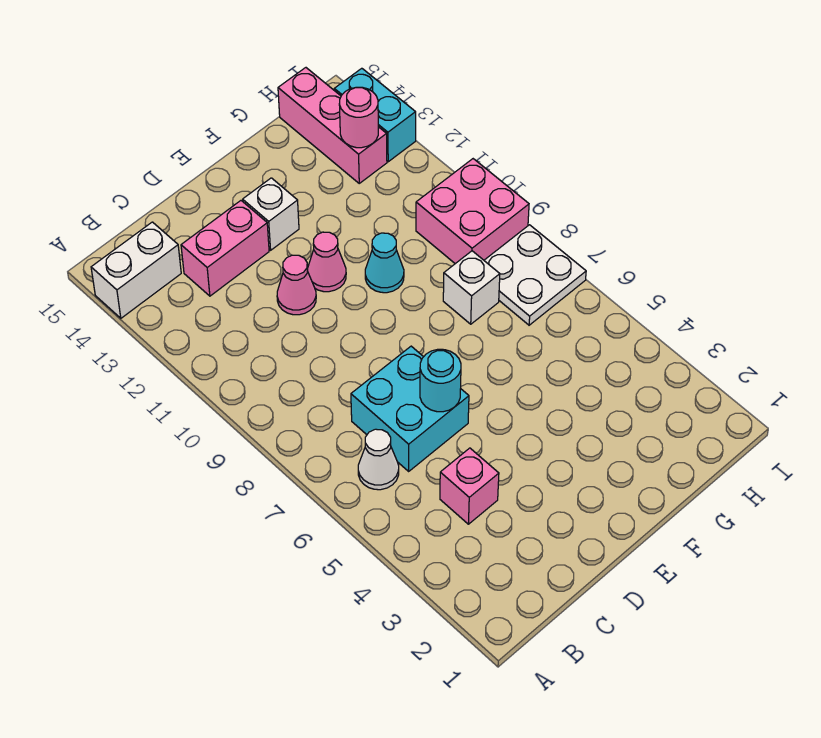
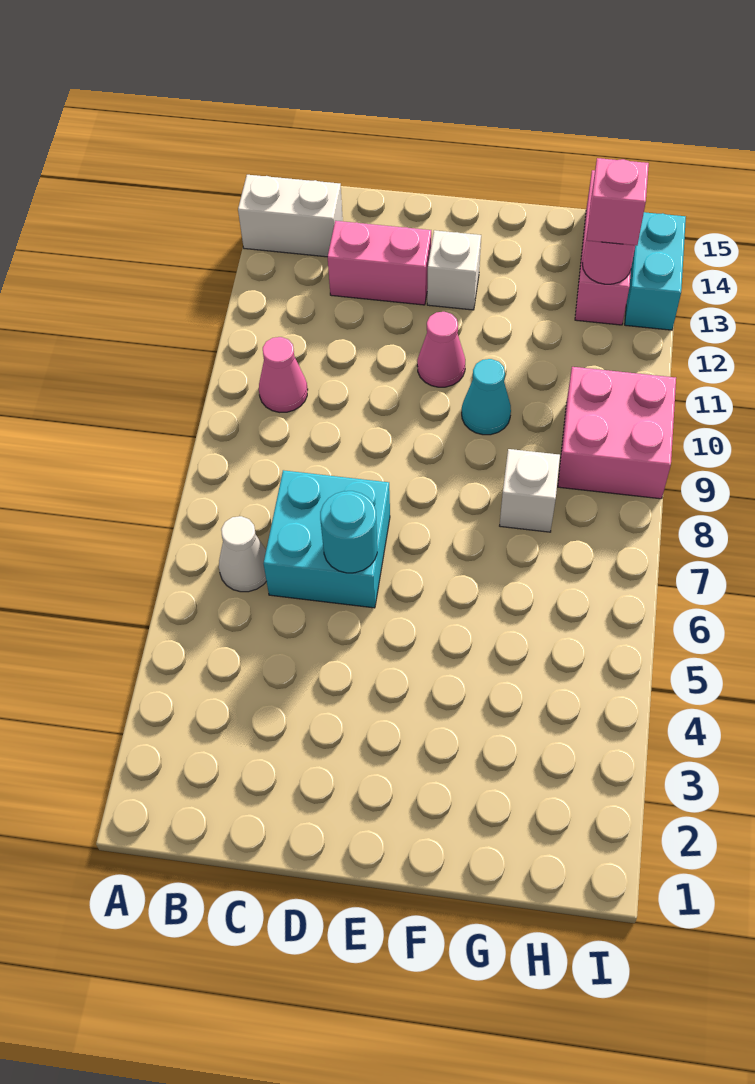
pink brick C4 level 1 -> pink brick H13 level 3
pink cone D11 level 1 -> pink cone B10 level 1
white plate H7:I8 level 1 -> none

